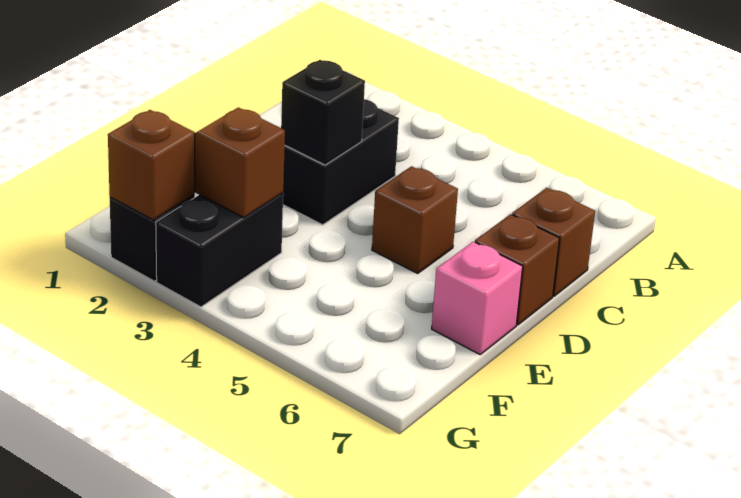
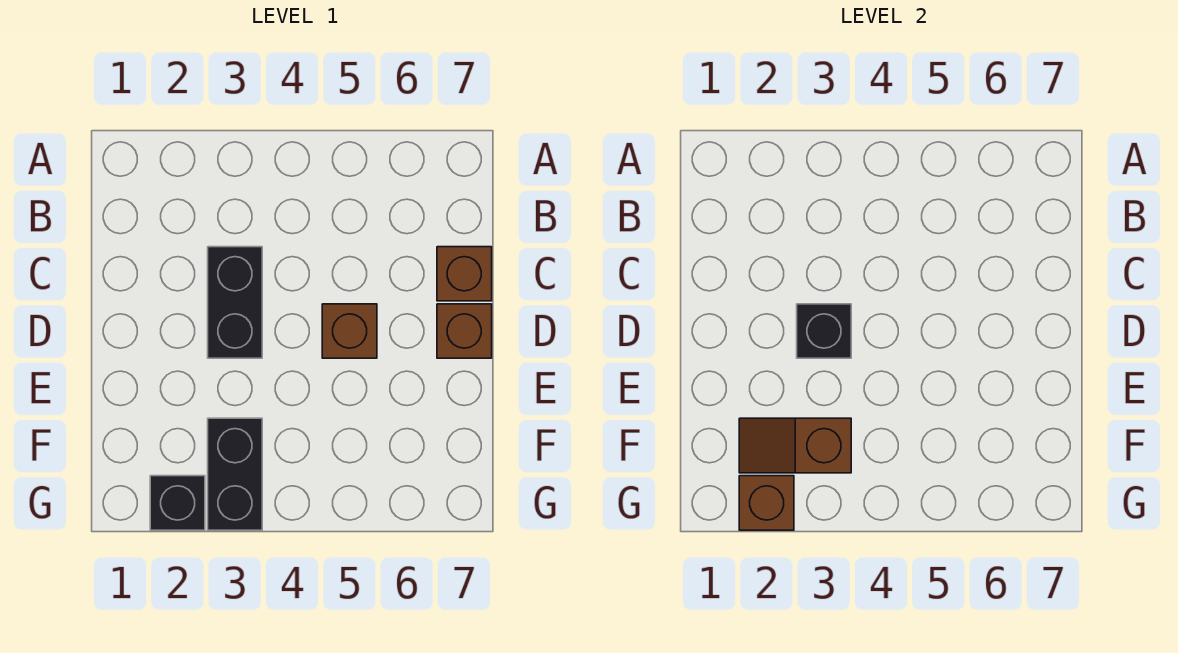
pink brick E7 level 1 -> none

